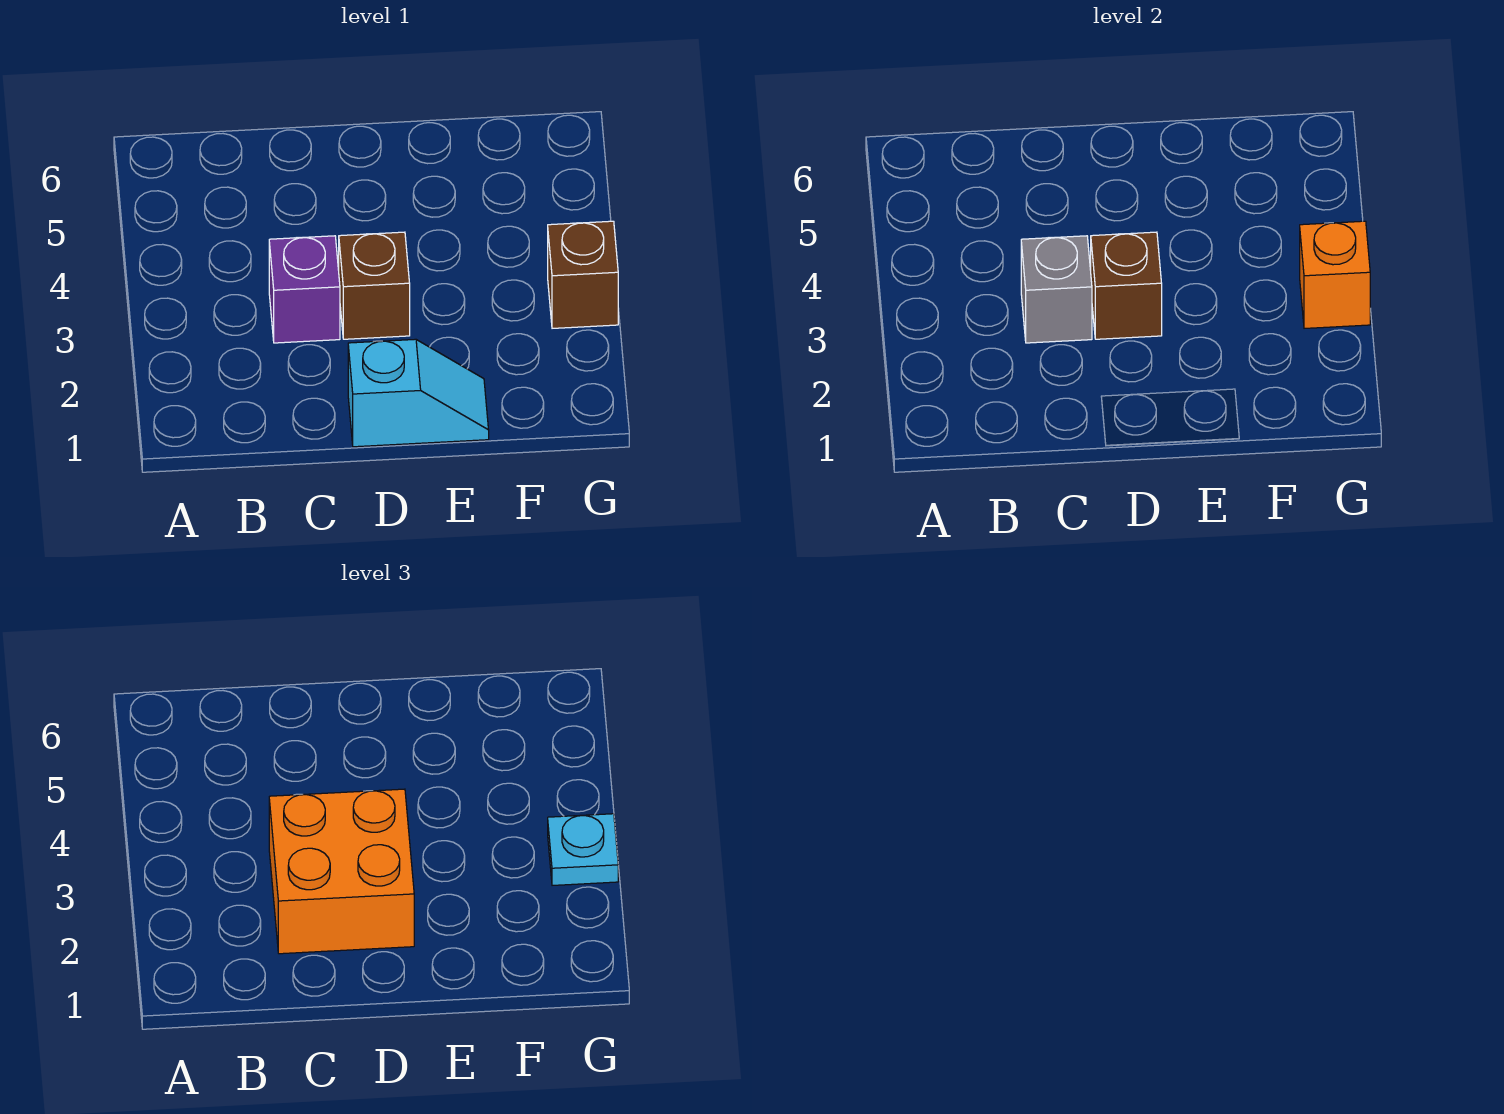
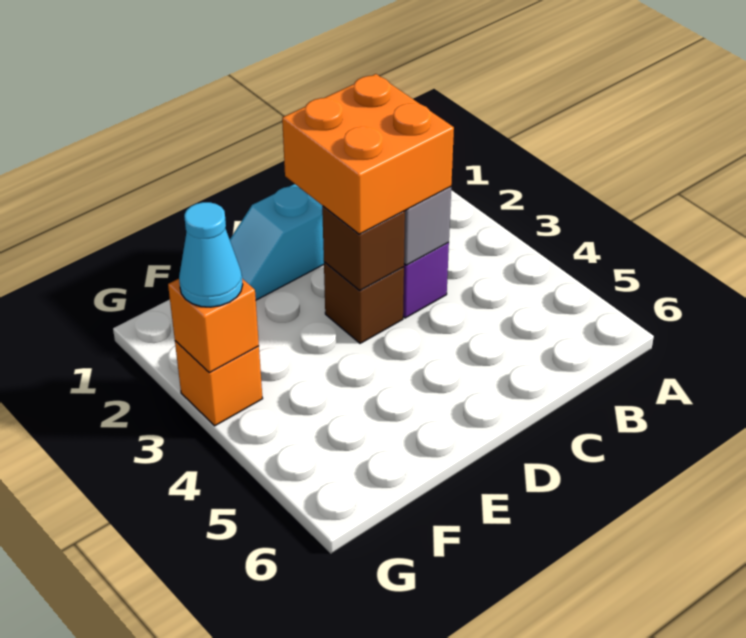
brown brick G3 level 1 -> orange brick G3 level 1
cyan plate G3 level 3 -> cyan cone G3 level 3

